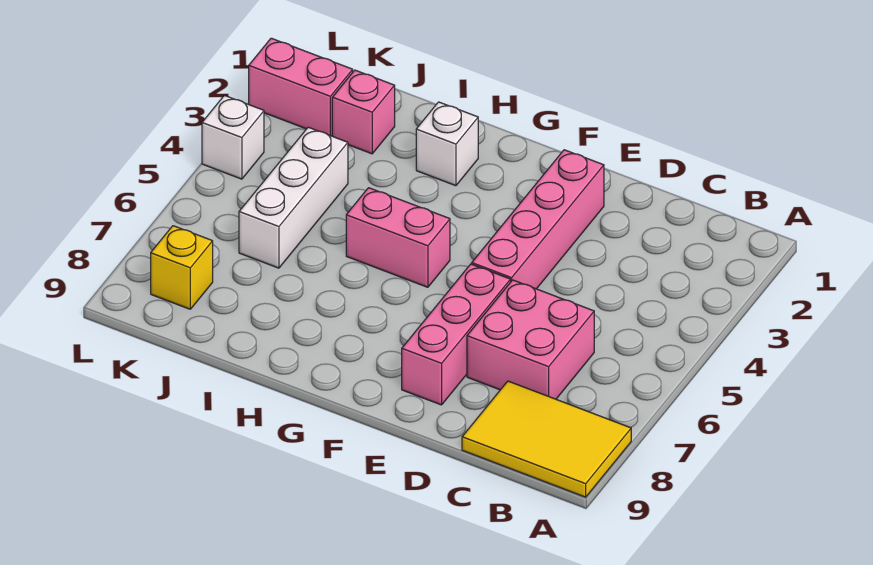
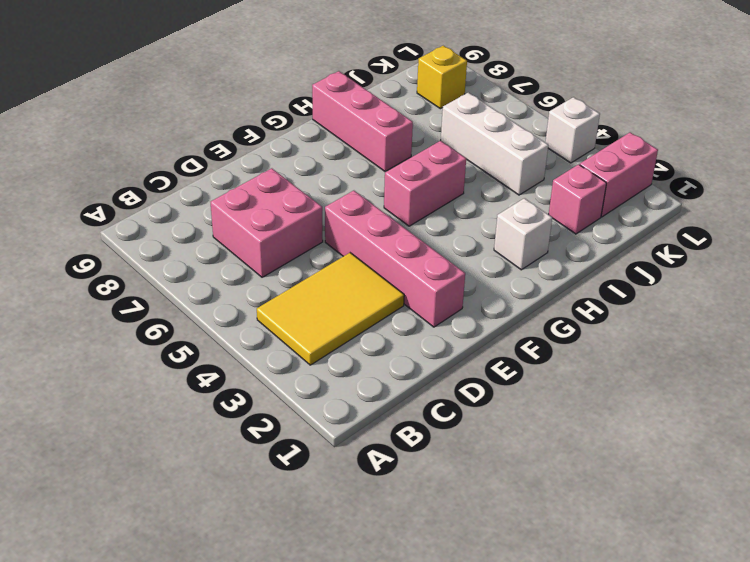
yellow tile A8:C9 level 1 -> yellow tile B3:D4 level 1
pink brick E6:E8 level 1 -> pink brick H7:H9 level 1

